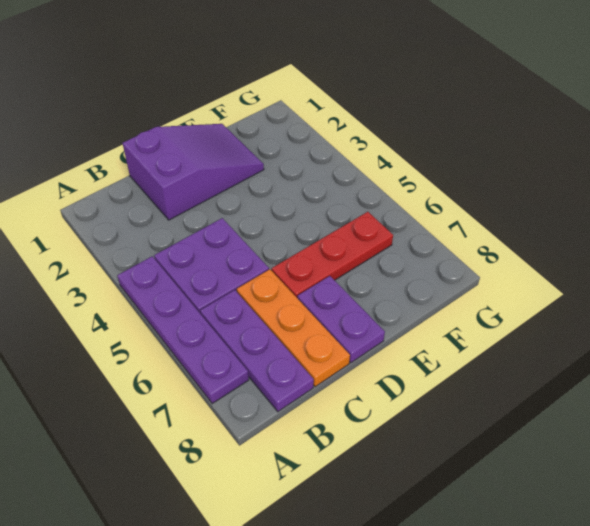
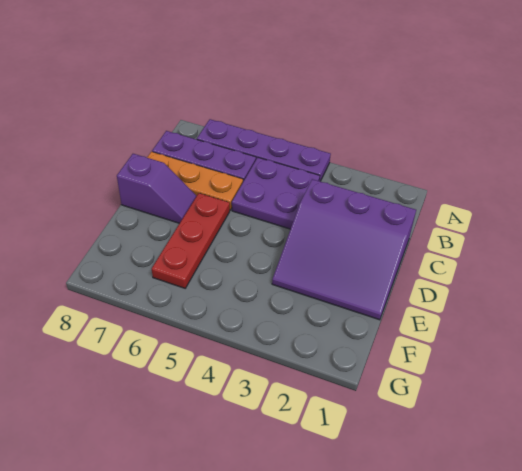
purple slope C1:E2 level 1 top C -> purple slope C1:E3 level 1 top C
purple plate D7:D8 level 1 -> purple slope D7:D8 level 1 top 8

